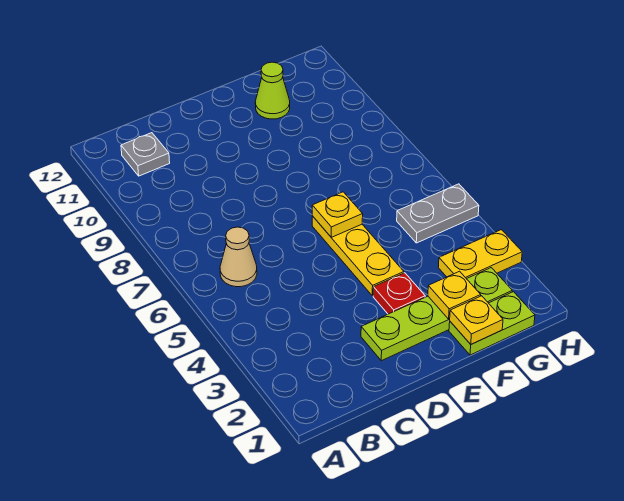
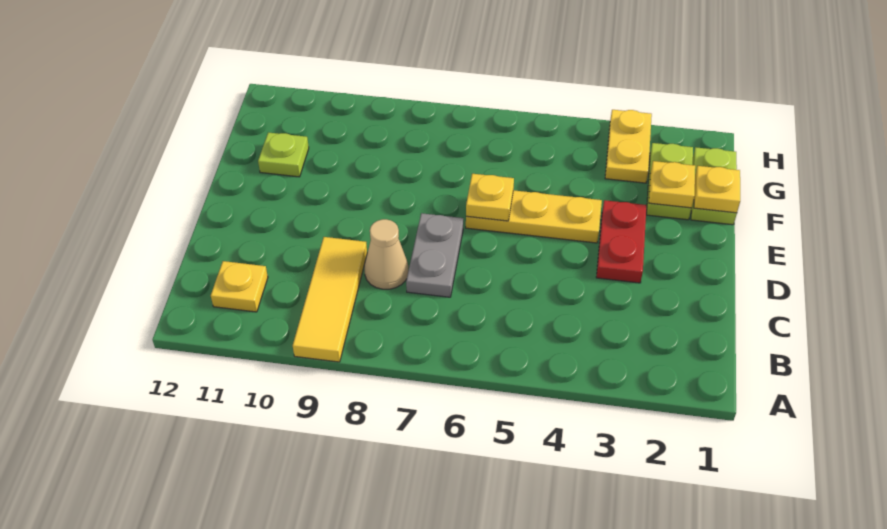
none -> yellow tile A9:C9 level 1
tan cone B6 level 1 -> tan cone C8 level 1
grey plate B11 level 1 -> yellow plate B11 level 1
lime plate D2:G2 level 1 -> lime plate F2:G2 level 1
red plate E3 level 1 -> red plate D3:E3 level 1
lime cone F11 level 1 -> lime plate F11 level 1
grey plate G5:H5 level 1 -> grey plate C7:D7 level 1

